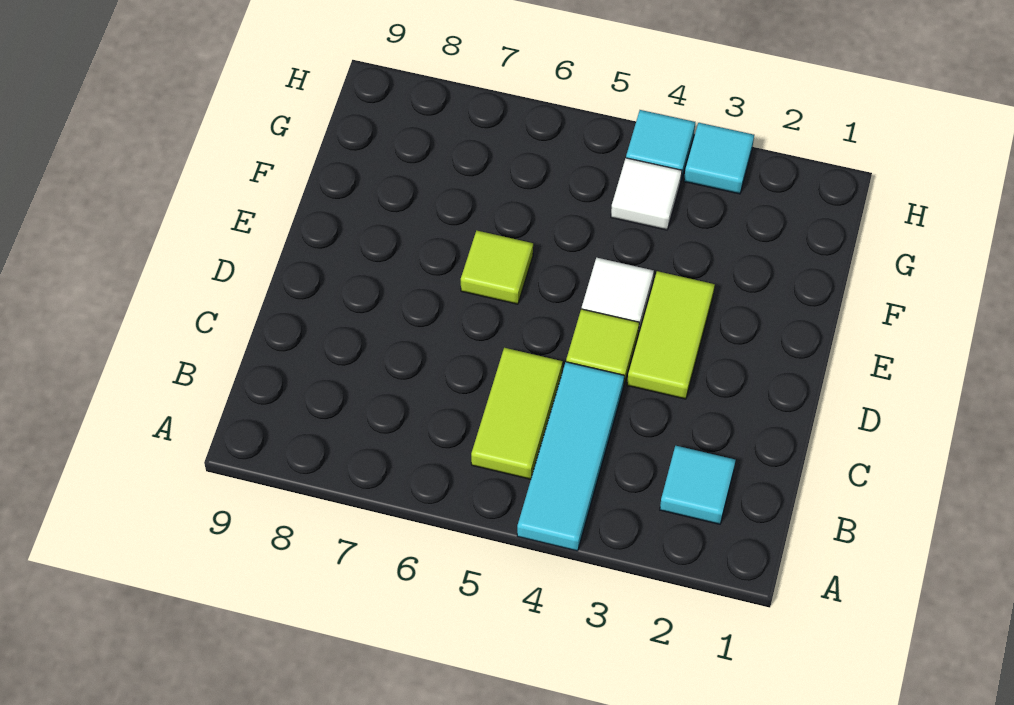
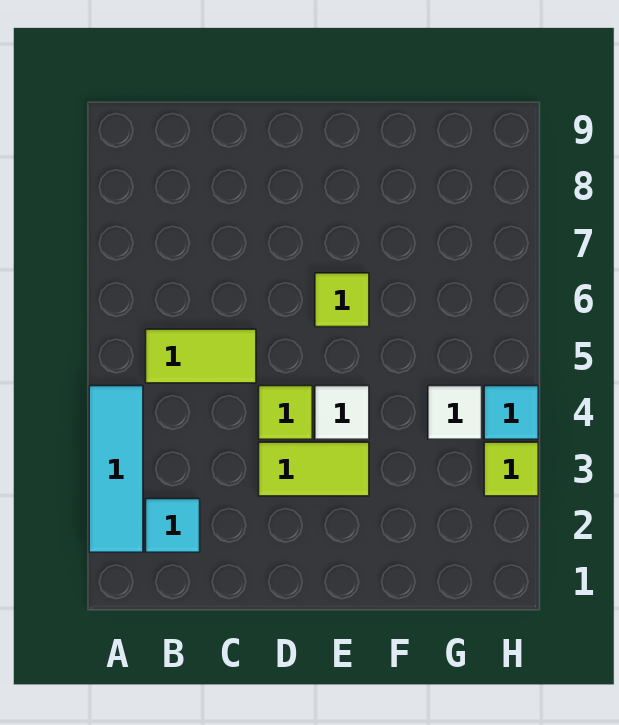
cyan tile A4:C4 level 1 -> cyan tile A2:A4 level 1
cyan tile H3 level 1 -> lime tile H3 level 1

